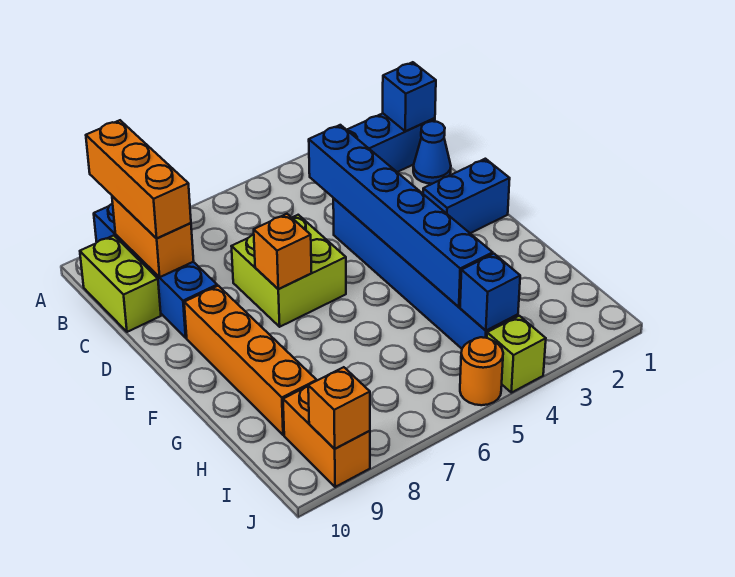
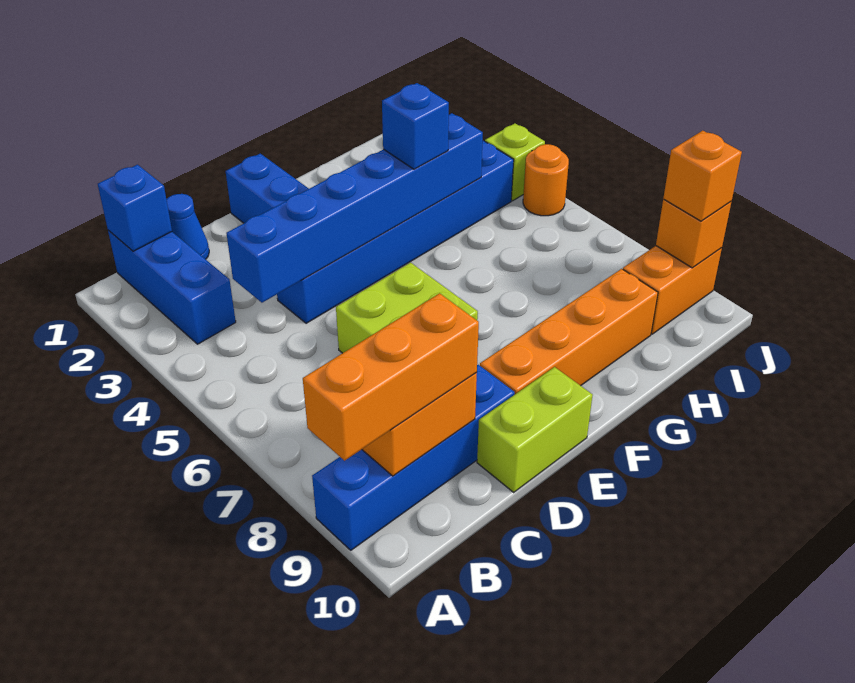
lime brick B10:C10 level 1 -> lime brick D10:E10 level 1
orange brick E7 level 2 -> orange brick J9 level 3
blue brick I4 level 2 -> blue brick G4 level 3

